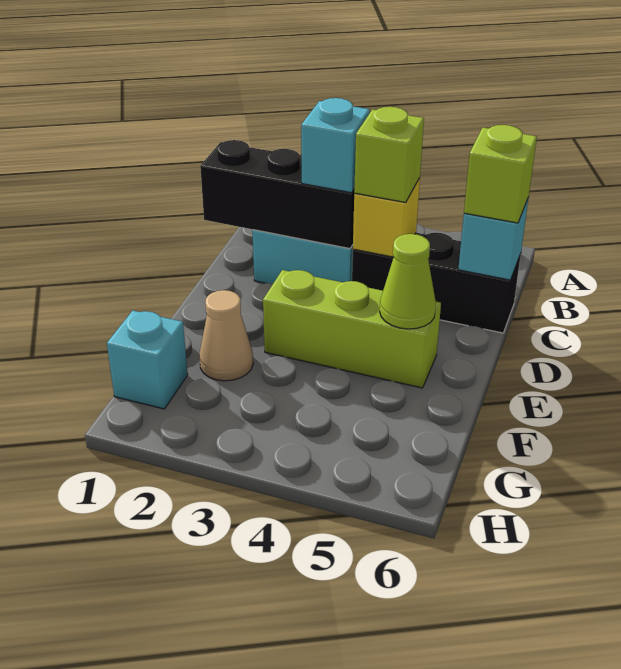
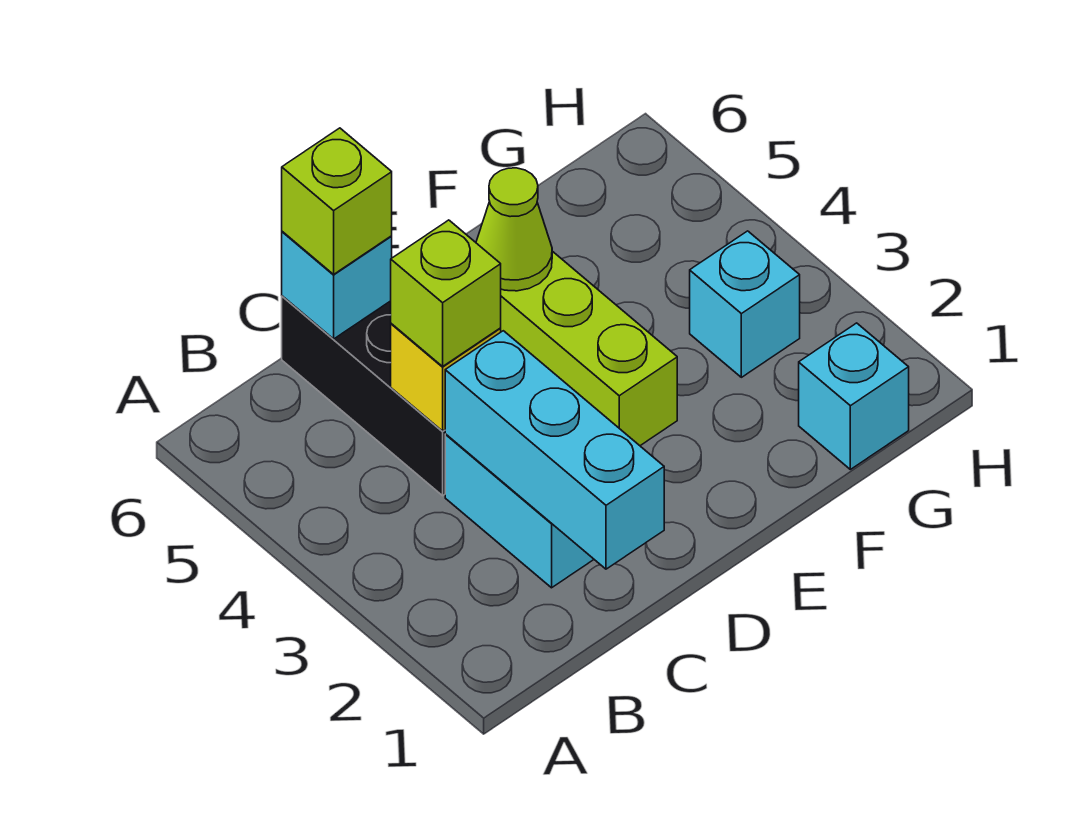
black brick C1:C3 level 2 -> cyan brick C1:C3 level 2
cyan brick C3 level 3 -> cyan brick G3 level 1
tan cone F2 level 1 -> none

